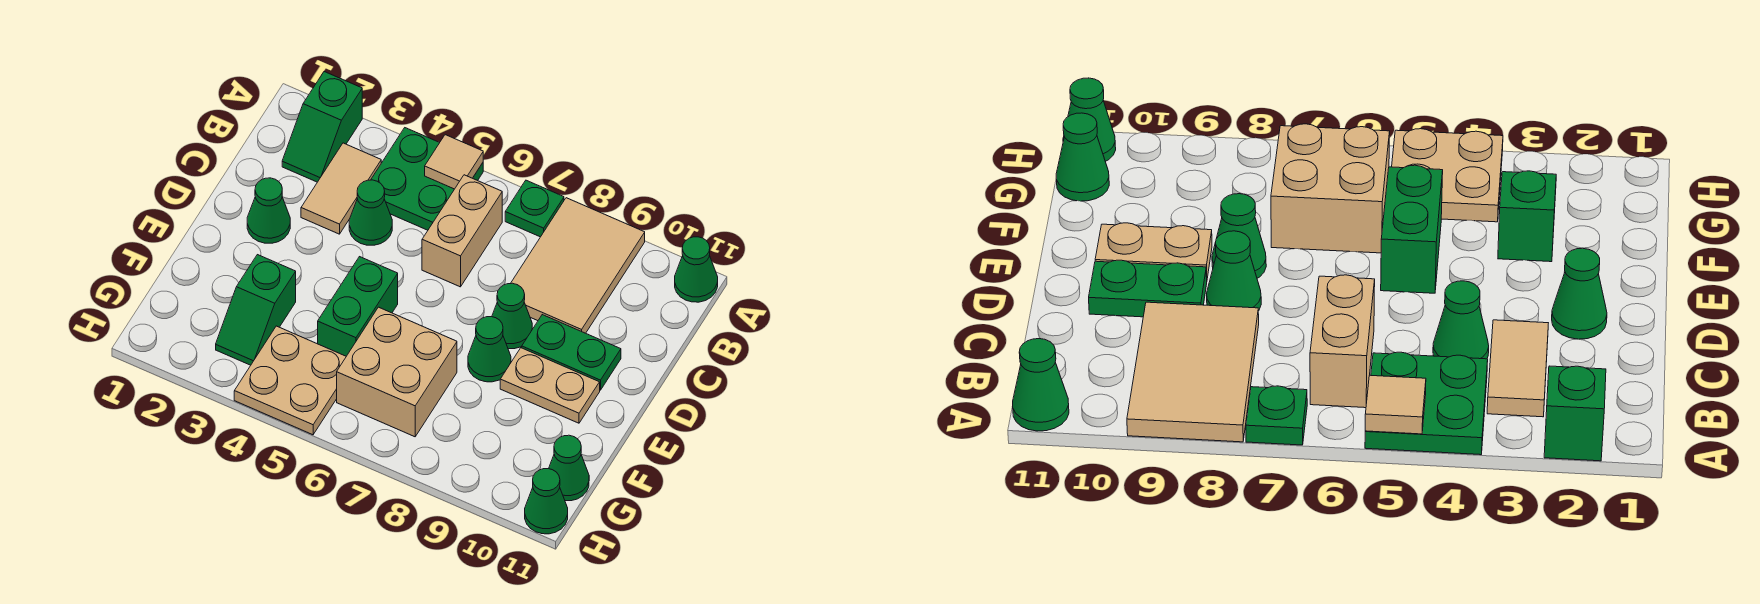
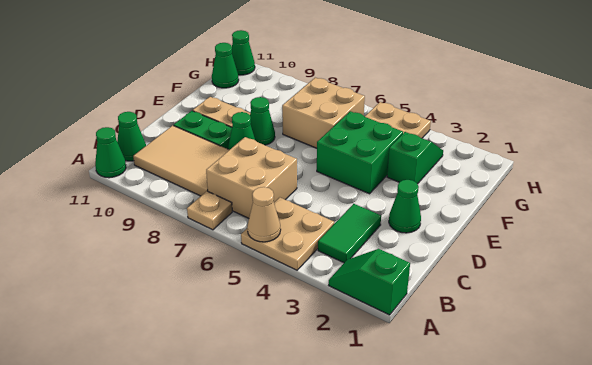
green slope A2:B2 level 1 top A -> green slope A1:A2 level 1 top 1
green plate A4:B5 level 1 -> tan plate A4:B5 level 1
tan tile A5 level 2 -> tan cone A5 level 2
green plate A7 level 1 -> tan plate A7 level 1
tan tile A8:C9 level 1 -> tan tile B8:C10 level 1
tan tile B3:C3 level 1 -> green tile B3:C3 level 1
tan brick B6:C6 level 1 -> tan brick B6:C7 level 1
green cone C4 level 1 -> green cone B11 level 1
green brick E5:F5 level 1 -> green brick E4:F5 level 1

